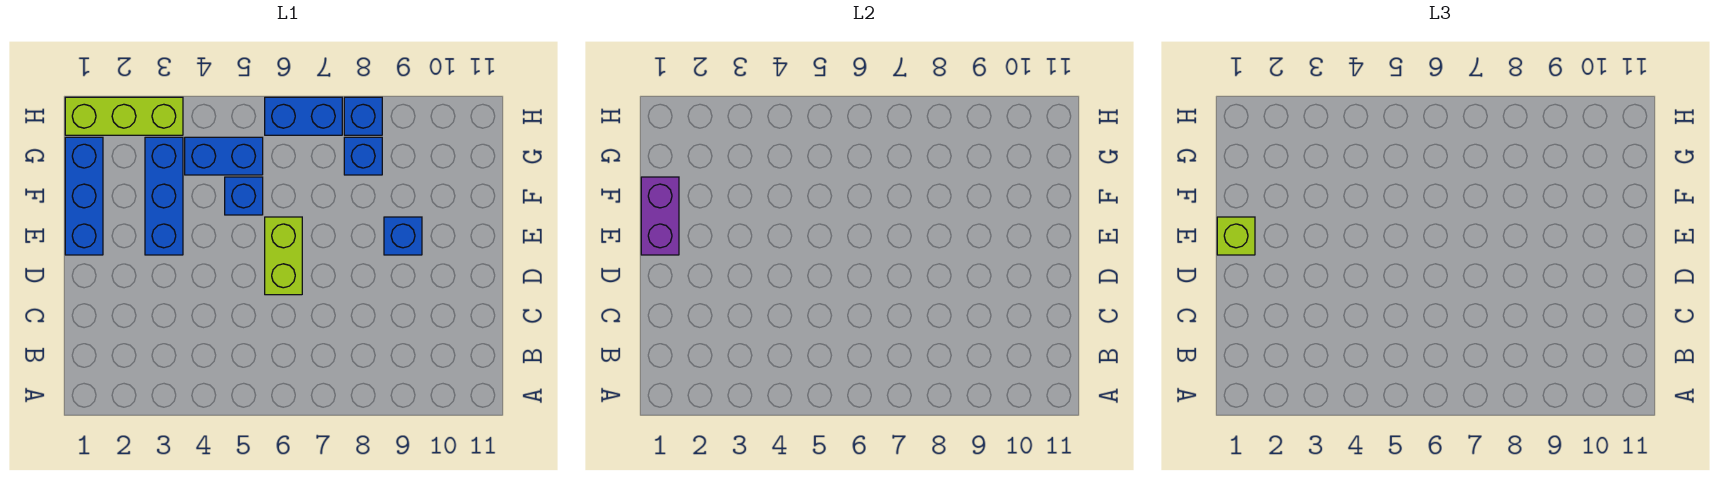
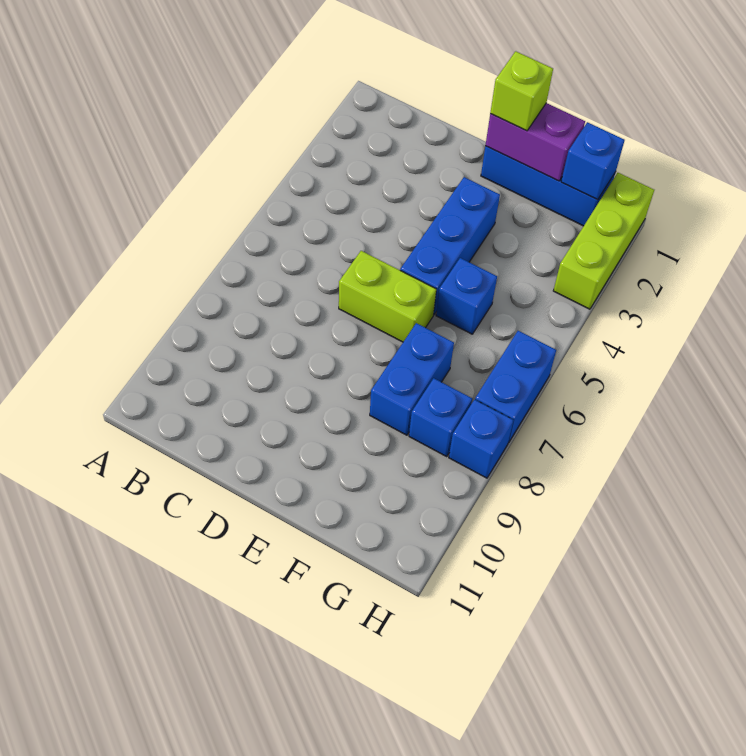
blue brick E3:G3 level 1 -> blue brick E3:E5 level 1
blue brick E9 level 1 -> blue brick G1 level 2
blue brick G4:G5 level 1 -> blue brick F7:F8 level 1

